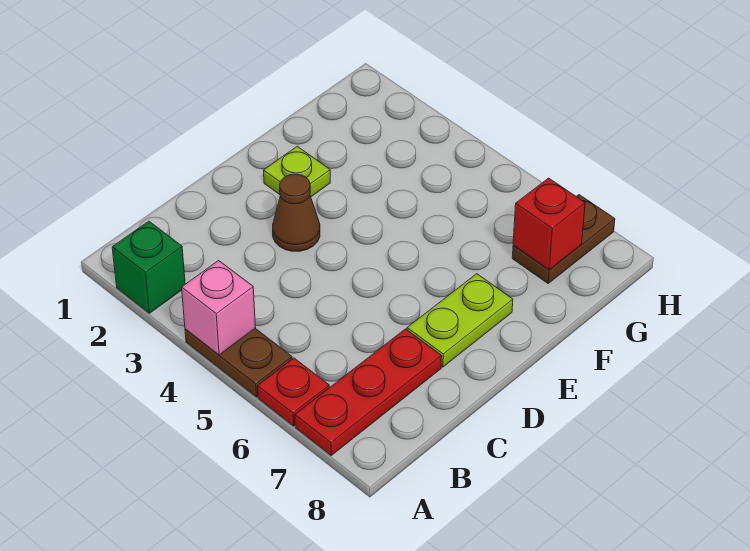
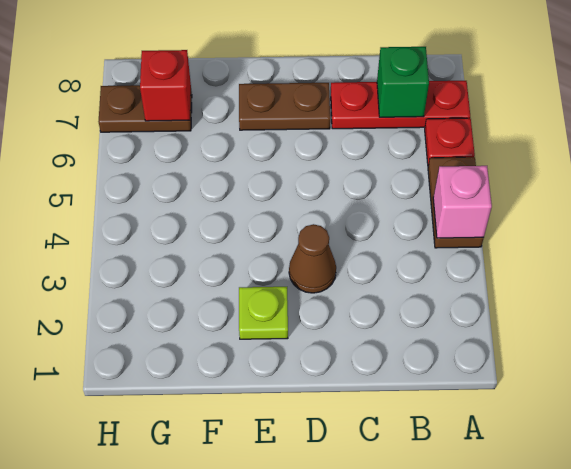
green brick A2 level 1 -> green brick B7 level 2
lime plate D7:E7 level 1 -> brown plate D7:E7 level 1

